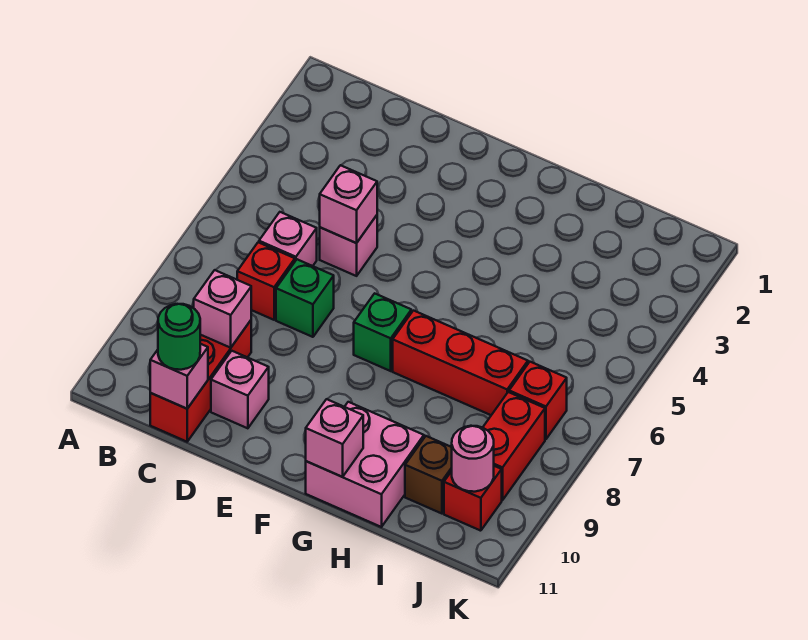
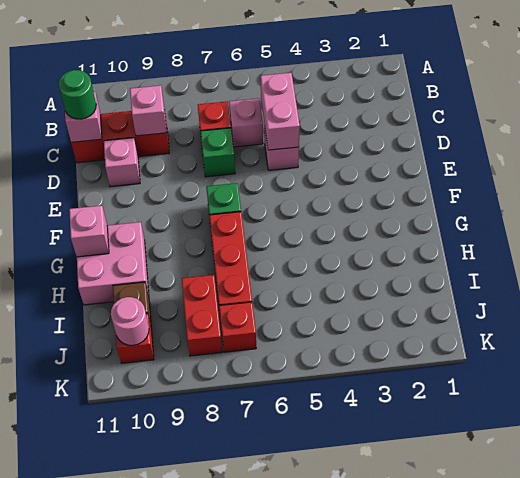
pink brick D5 level 2 -> pink brick C5:D5 level 2
red brick J8:J9 level 1 -> red brick I8:J8 level 1

